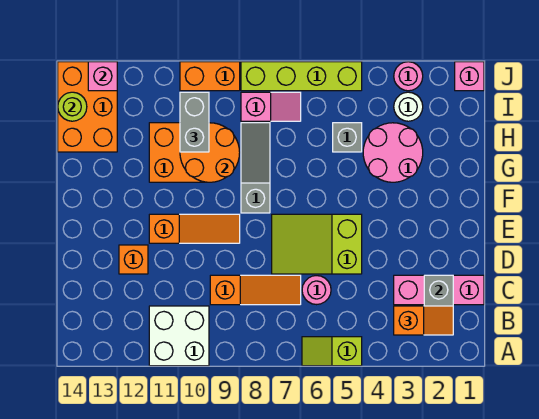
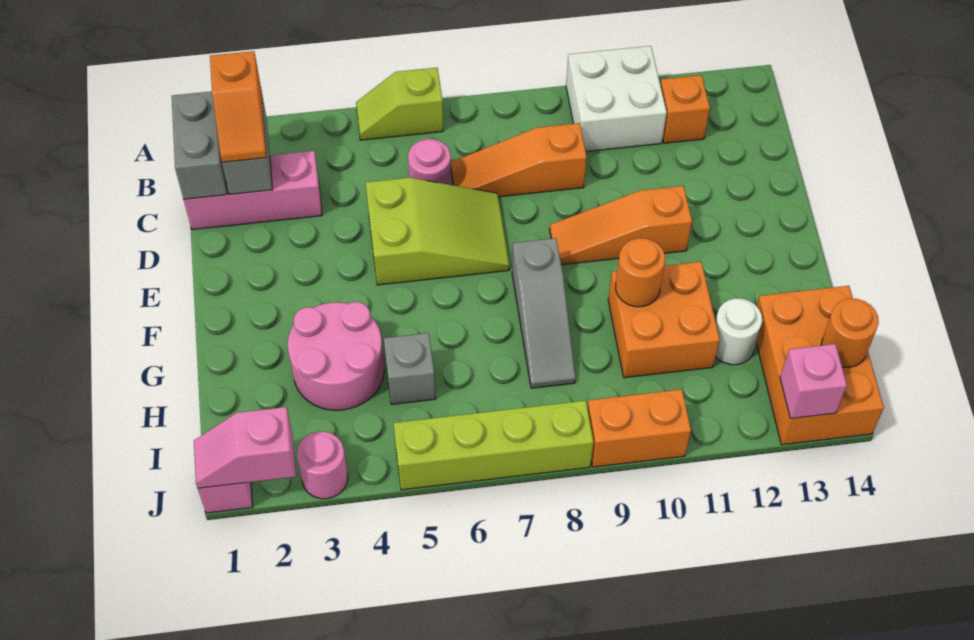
lime slope A5:A6 level 1 top 5 -> lime slope A5:A6 level 1 top 6
orange slope B2:B3 level 3 top 3 -> orange slope B2:C2 level 3 top B
orange brick D12 level 1 -> orange brick B12 level 1
orange round brick G9:H10 level 2 -> orange round brick G10 level 2
grey brick H10:I10 level 3 -> grey brick B1:C1 level 2
white round brick I3 level 1 -> white round brick H12 level 1
pink slope I7:I8 level 1 top 8 -> pink slope J1:J2 level 2 top 2
lime round brick I14 level 2 -> orange round brick I14 level 2

